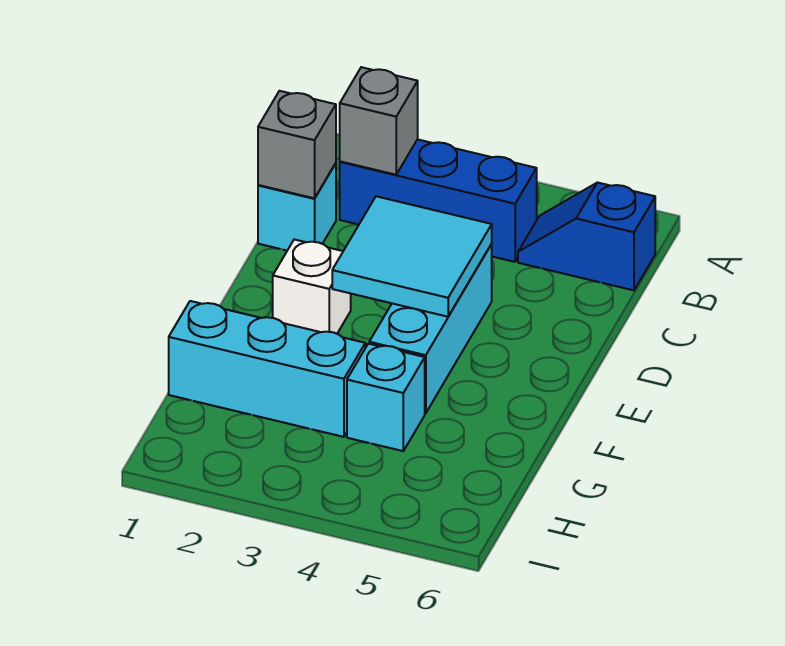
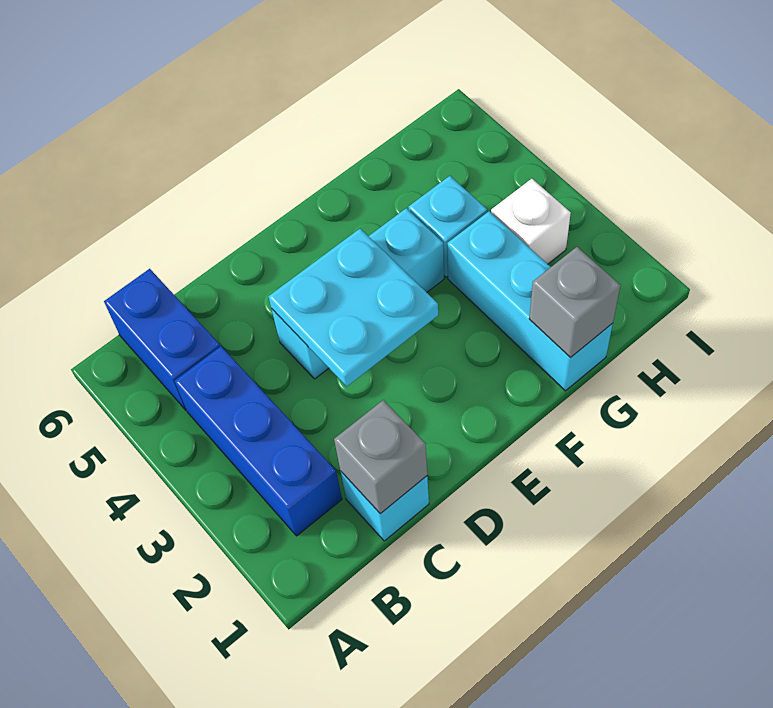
grey brick B2 level 2 -> grey brick G1 level 2
blue slope B5:B6 level 1 top 6 -> blue brick B5:B6 level 1
cyan tile D3:E4 level 2 -> cyan plate D3:E4 level 2
white brick E2 level 1 -> white brick H3 level 1

